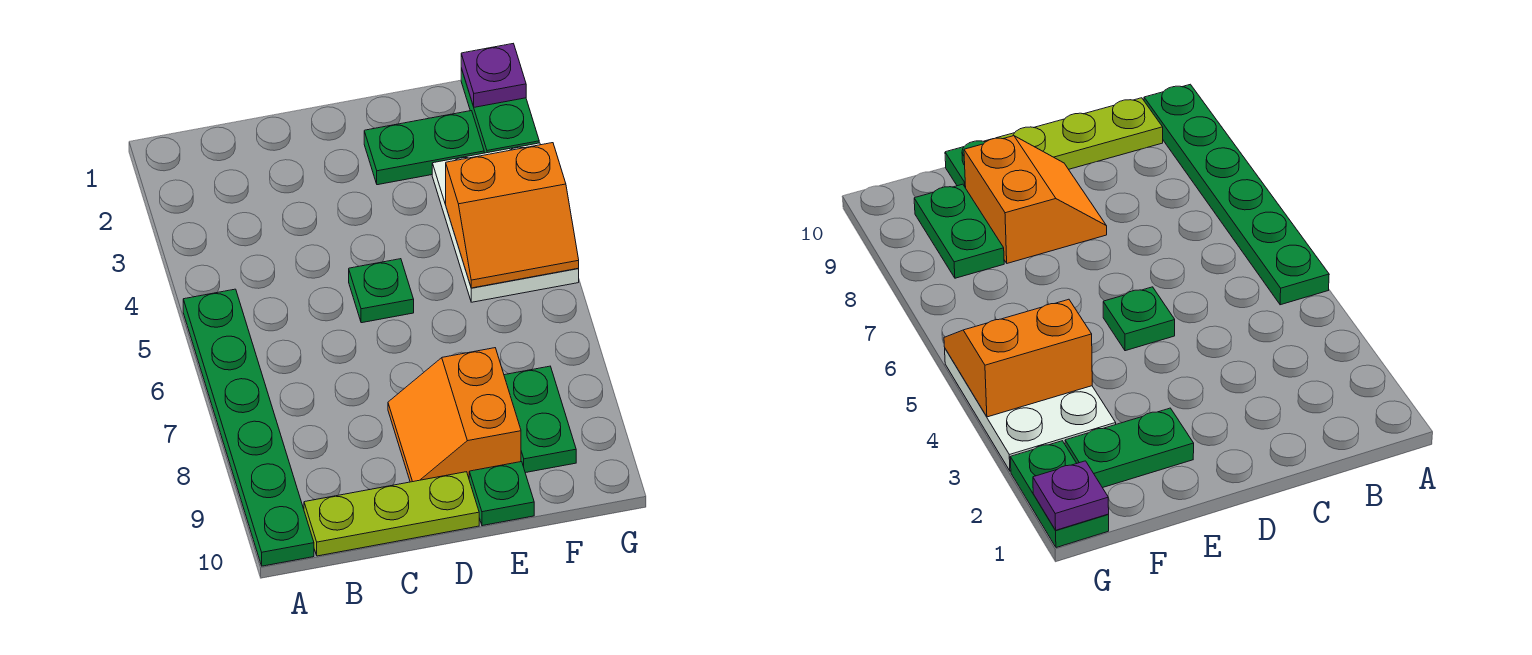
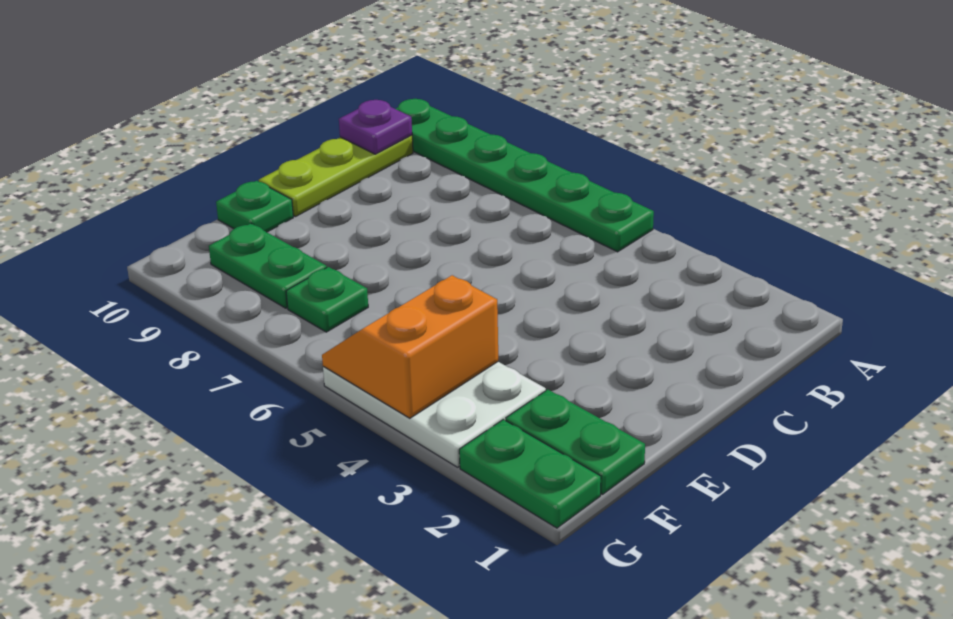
green plate D5 level 1 -> green plate F7 level 1
orange slope D8:E9 level 1 top E -> none
green plate E2:F2 level 1 -> green plate F1:F2 level 1
purple plate G1 level 2 -> purple plate B10 level 2

